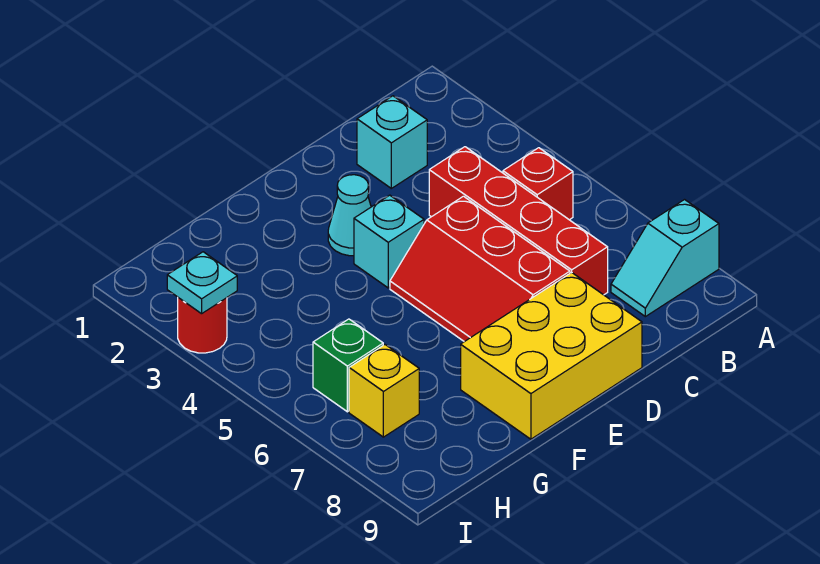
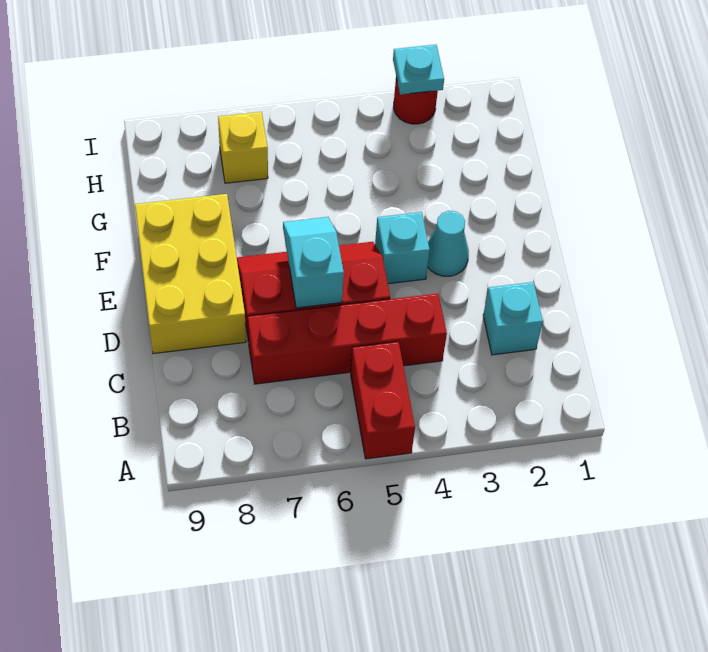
cyan slope A8:B8 level 1 top A -> cyan slope D6:E6 level 2 top D
red brick B5 level 1 -> red brick A5:B5 level 1
green brick H6 level 1 -> none

